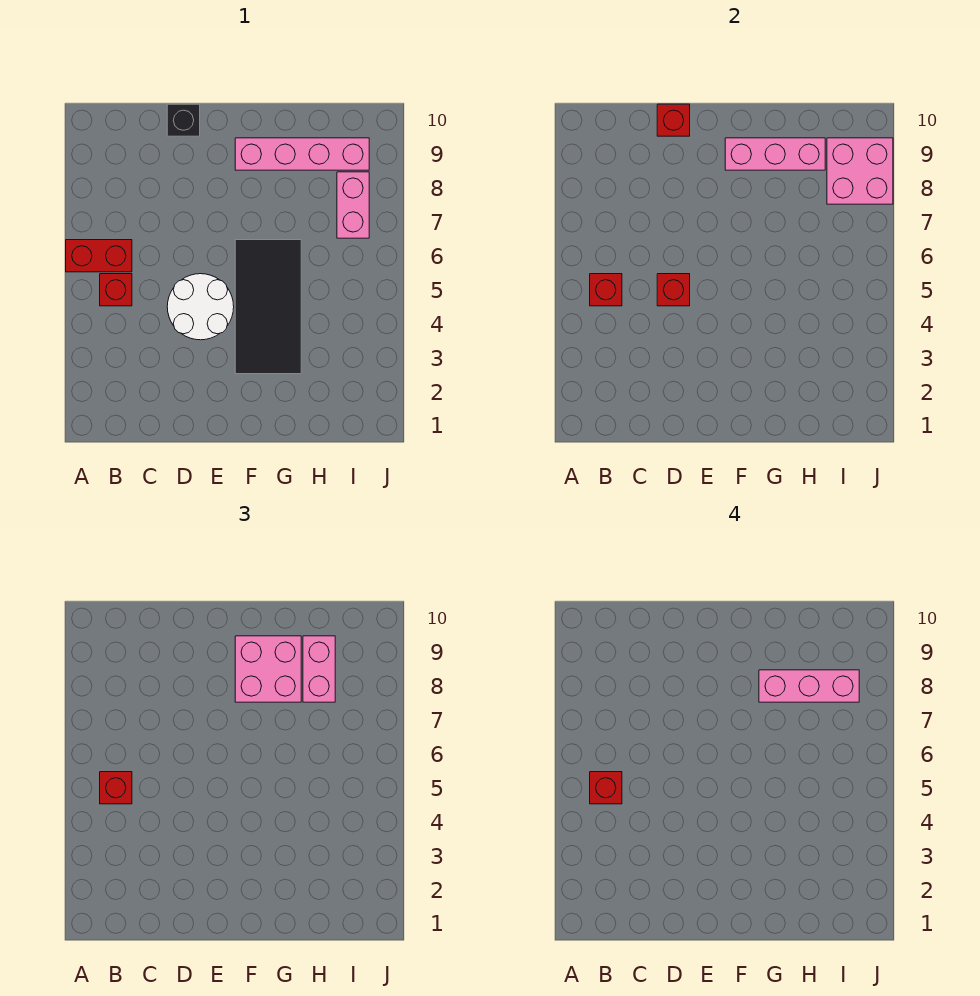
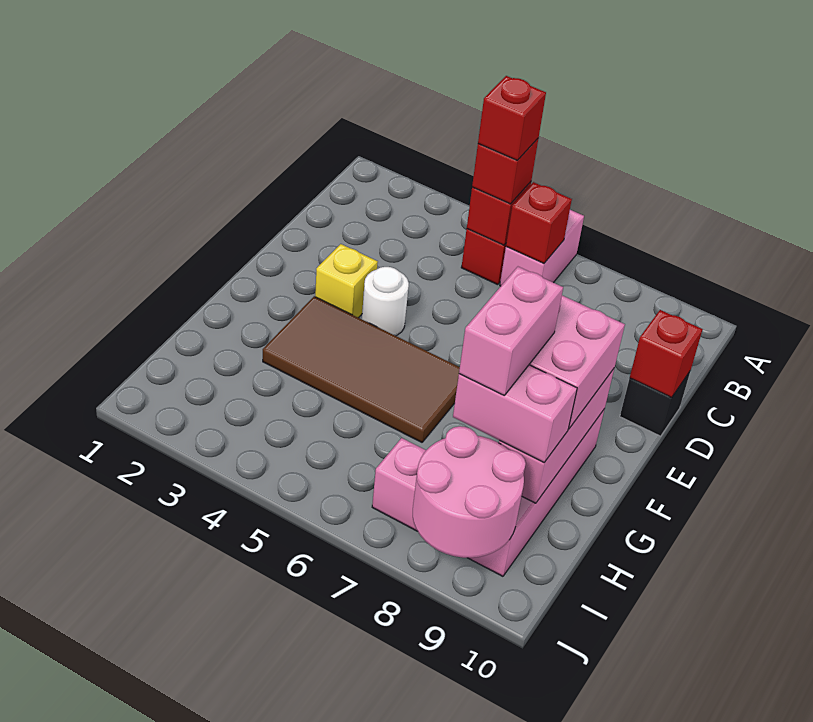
red brick A6:B6 level 1 -> pink brick A6:B6 level 1
white round brick D4:E5 level 1 -> white round brick E4 level 1
red brick D5 level 2 -> red brick B6 level 2
none -> yellow brick E3 level 1
black tile F3:G6 level 1 -> brown tile F3:G6 level 1
pink brick G8:I8 level 4 -> pink brick G8:H8 level 4
pink brick I8:J9 level 2 -> pink round brick I8:J9 level 2

